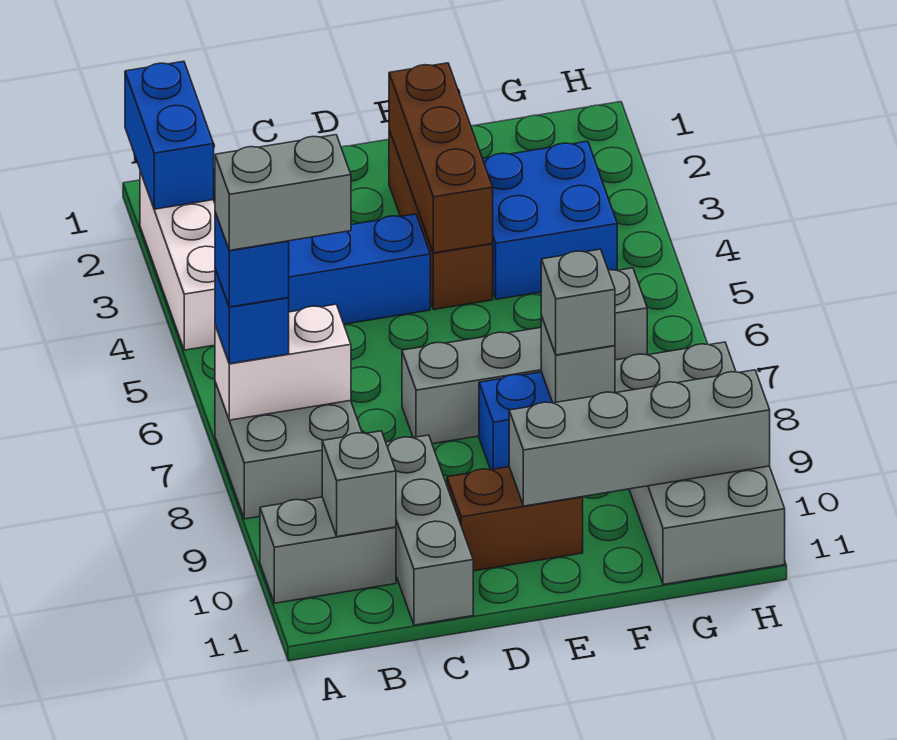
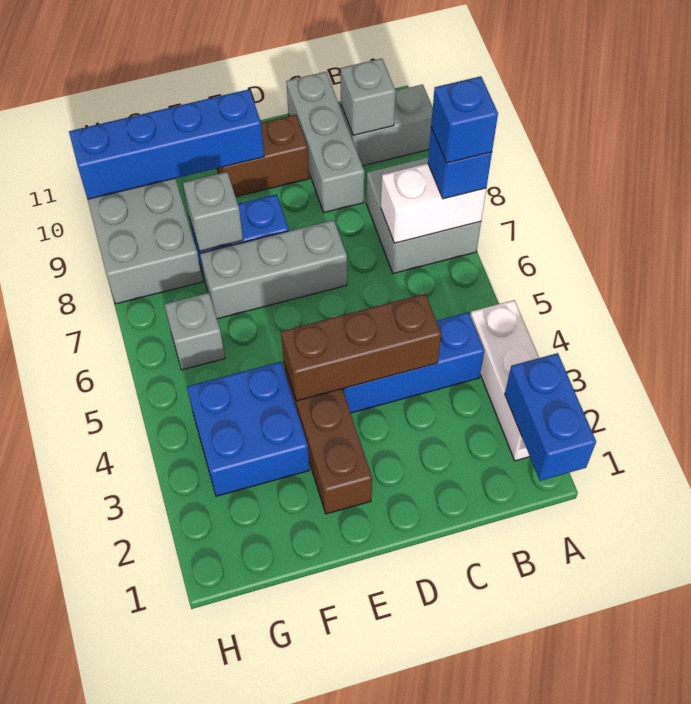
grey brick A7:B7 level 5 -> none
brown brick E2:E4 level 2 -> brown brick C4:E4 level 2
grey brick E10:H10 level 2 -> blue brick E10:H10 level 2
grey brick F8 level 3 -> none

